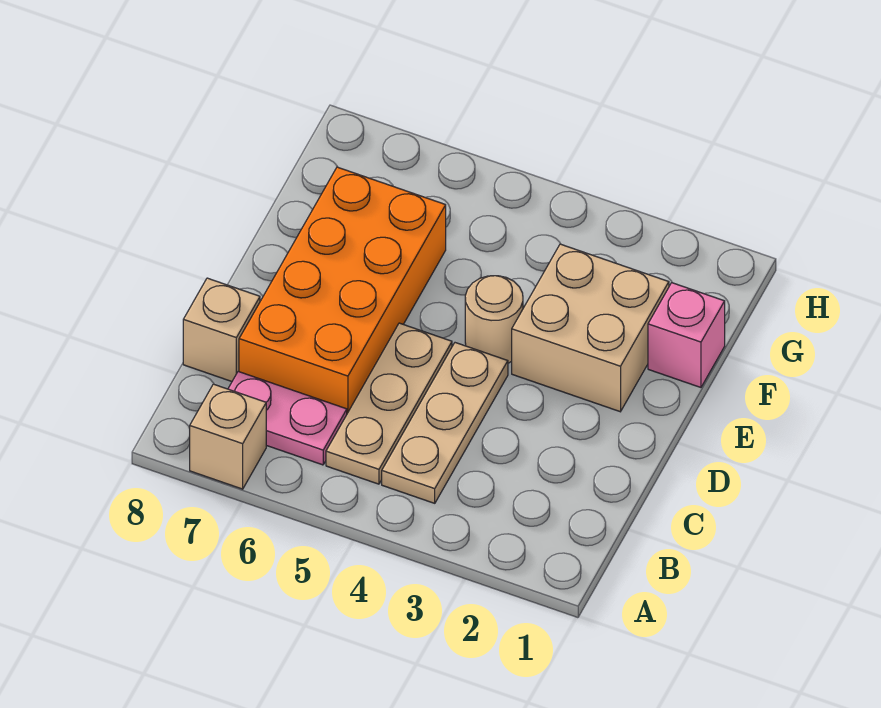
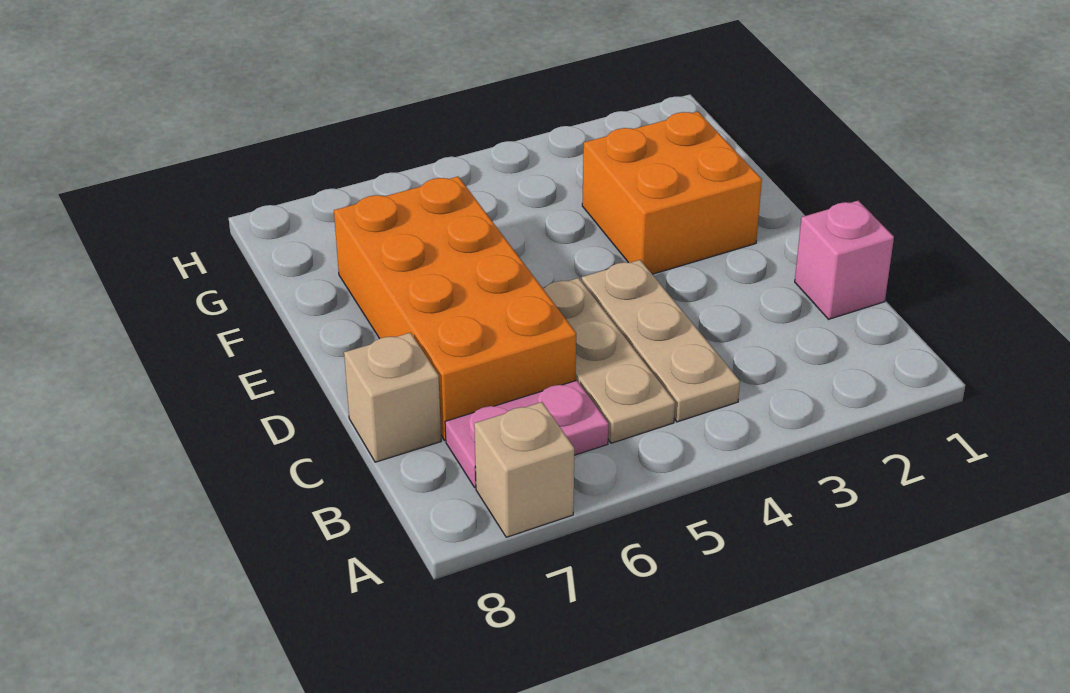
tan brick E2:F3 level 1 -> orange brick E2:F3 level 1
tan round brick E4 level 1 -> none
pink brick F1 level 1 -> pink brick C1 level 1

